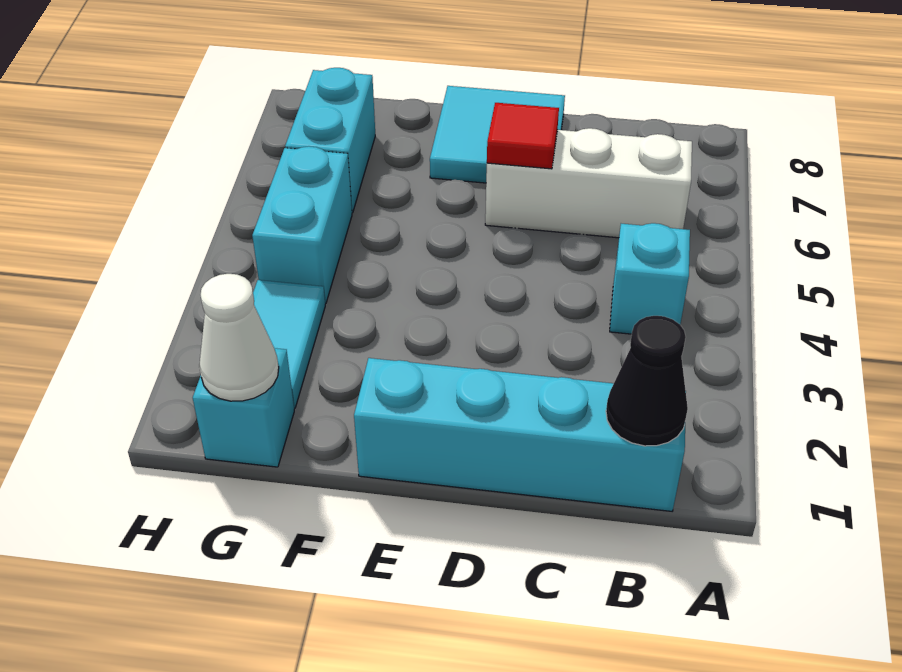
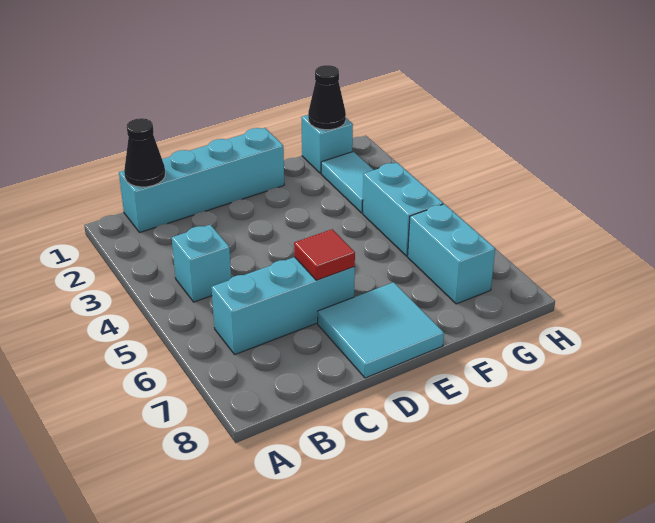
white brick B6:D6 level 1 -> cyan brick B6:D6 level 1
white cone G1 level 2 -> black cone G1 level 2

